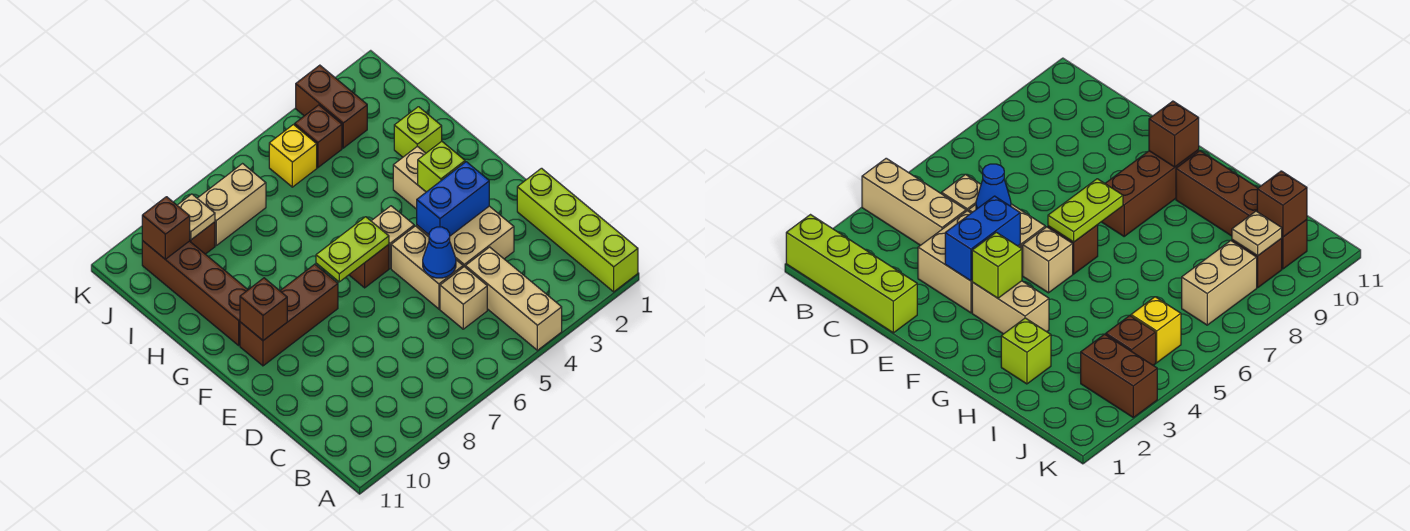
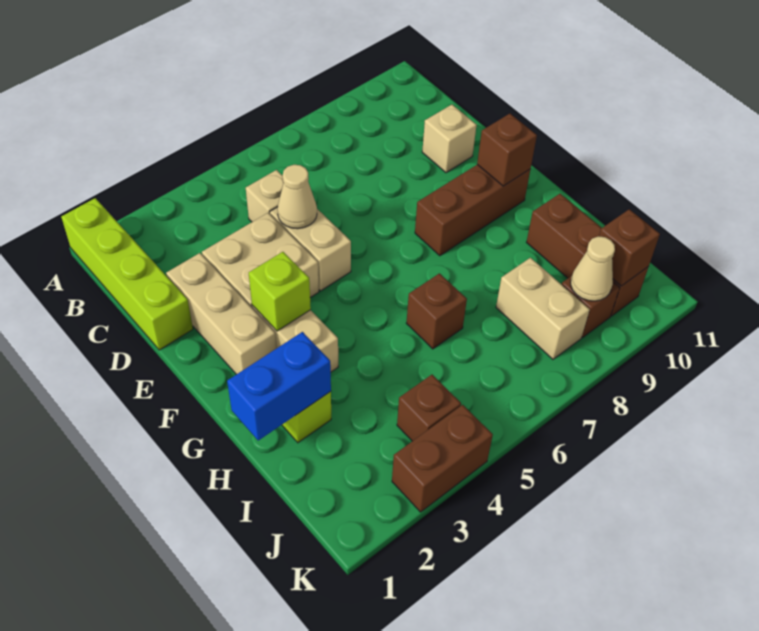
tan brick A4:C4 level 1 -> tan brick D2:F2 level 1
blue cone D5 level 2 -> tan cone D5 level 2
blue brick E3:E4 level 2 -> blue brick H1:H2 level 2
tan brick F5 level 1 -> tan brick D10 level 1
brown brick F6 level 1 -> brown brick H6 level 1
lime plate F6:F7 level 2 -> none
brown brick G10:J10 level 1 -> brown brick H10:J10 level 1
brown brick J3:K3 level 1 -> brown brick K3:K4 level 1
yellow brick J5 level 1 -> none
tan brick J7:J8 level 1 -> tan brick I8:J8 level 1
tan plate J9 level 2 -> tan cone J9 level 2

